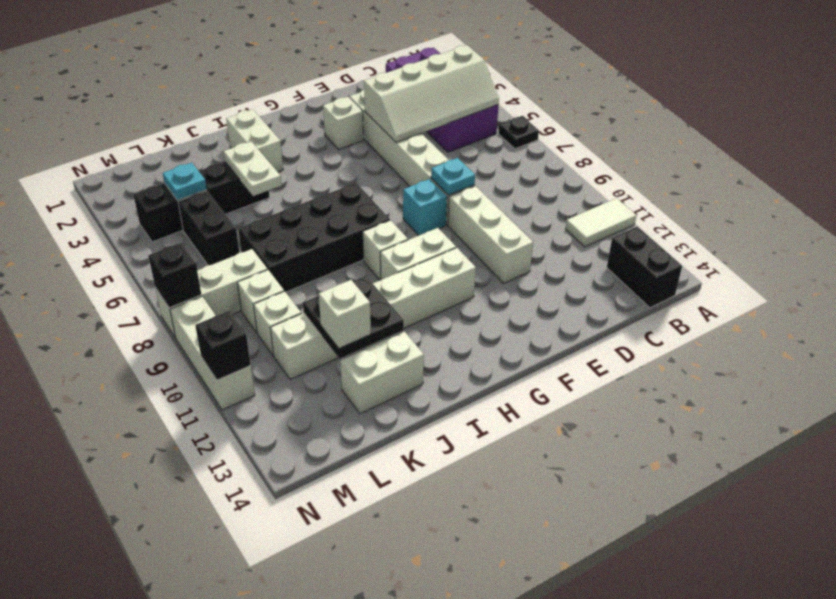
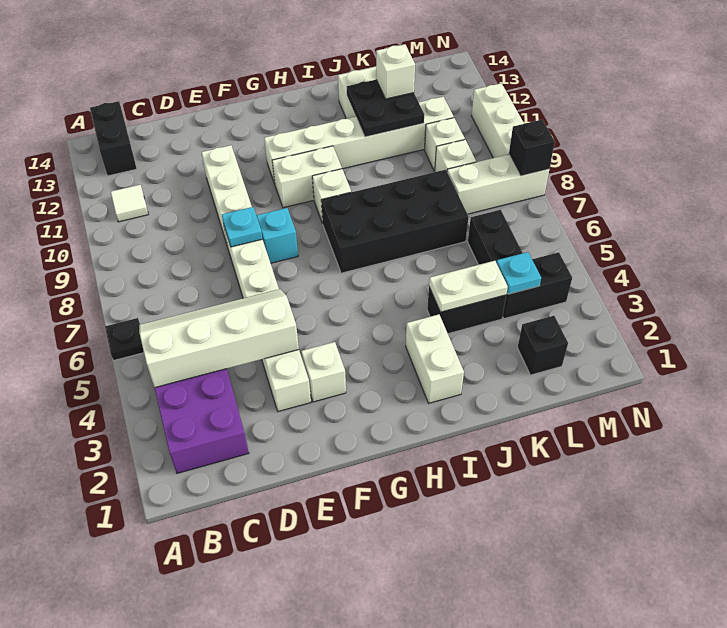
white tile A11:B11 level 1 -> white tile B11 level 1
white plate J4:J5 level 2 -> white plate J4:K4 level 2
black brick N11 level 2 -> black brick L2 level 1

